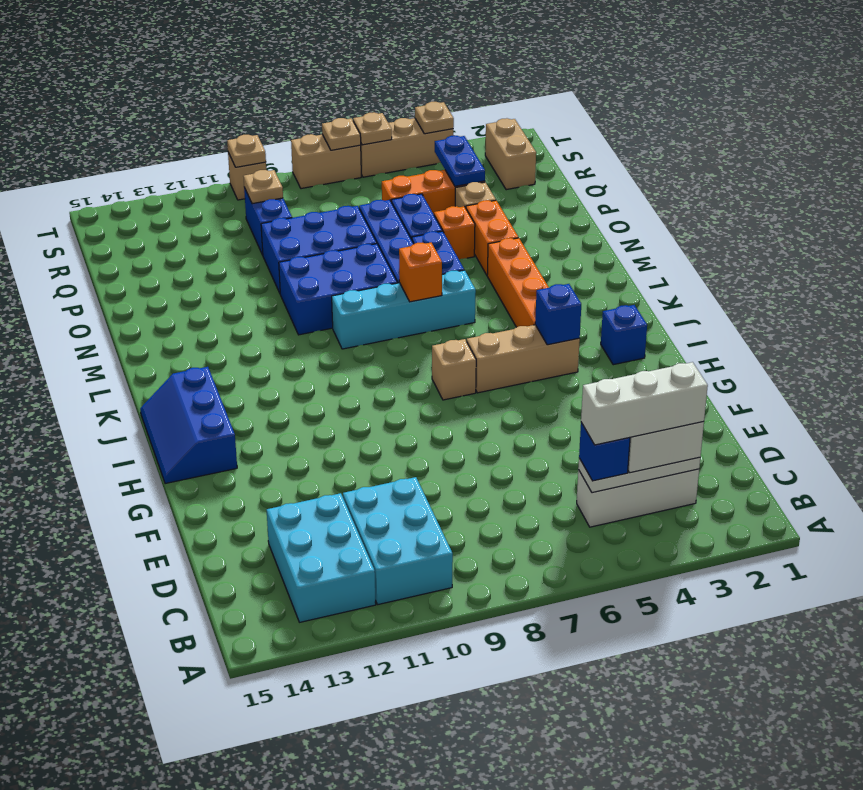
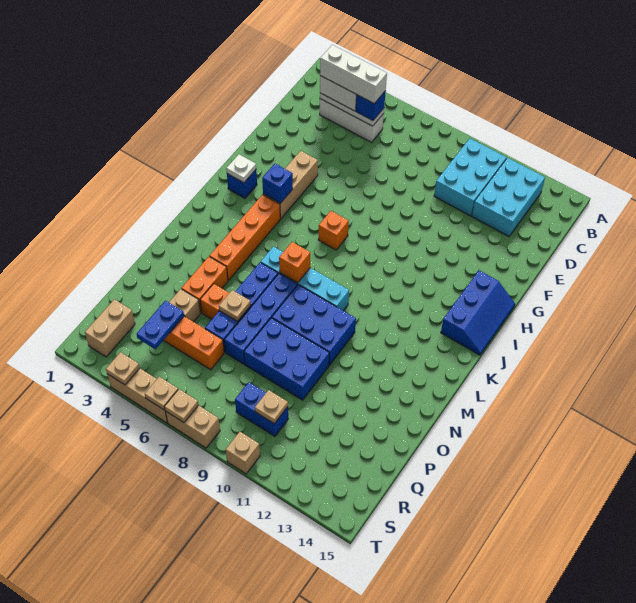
none -> white plate I2 level 2
tan brick I4:I6 level 1 -> tan brick G4:I4 level 1
tan brick I7 level 1 -> orange brick I7 level 1
blue brick Q10:R10 level 1 -> blue brick R9:R10 level 1
tan plate T10 level 2 -> tan plate O6 level 2

